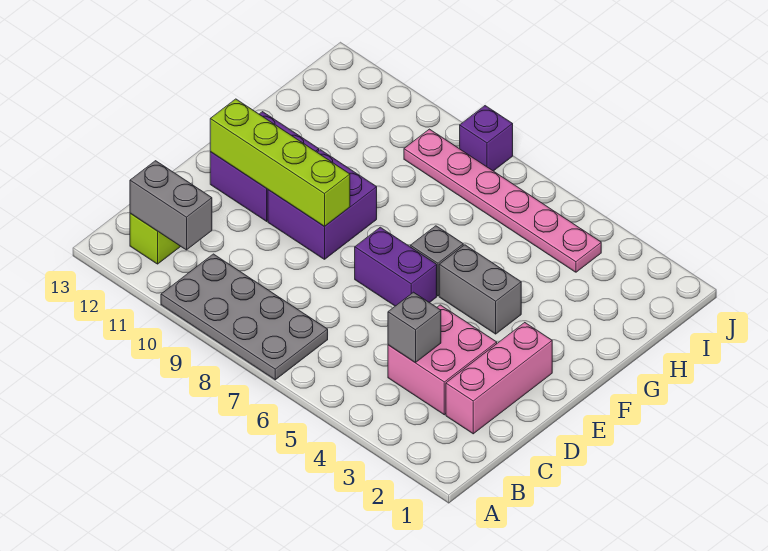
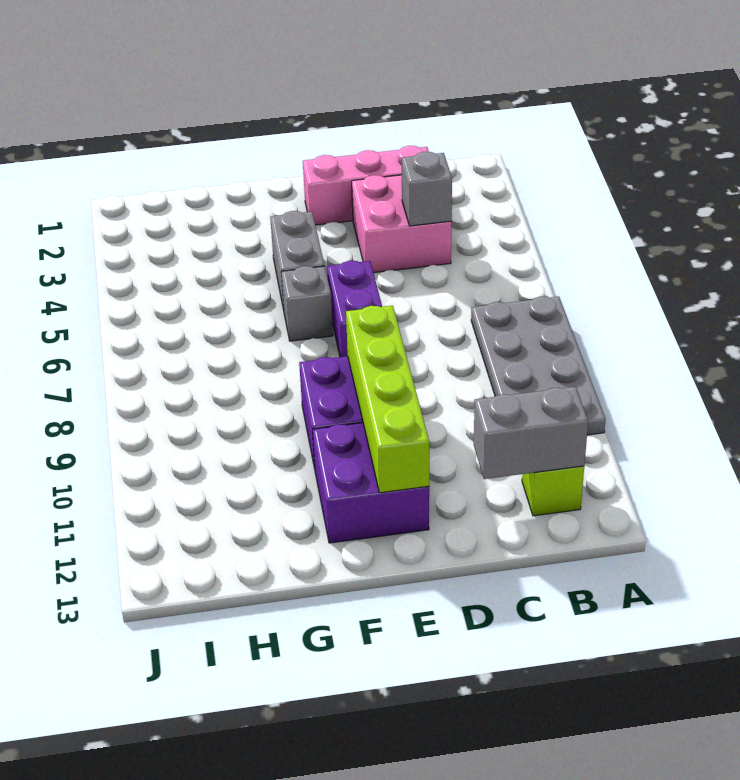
grey brick B11:B12 level 2 -> grey brick B12:C12 level 2
pink plate I4:I9 level 1 -> none
purple brick J8 level 1 -> none

